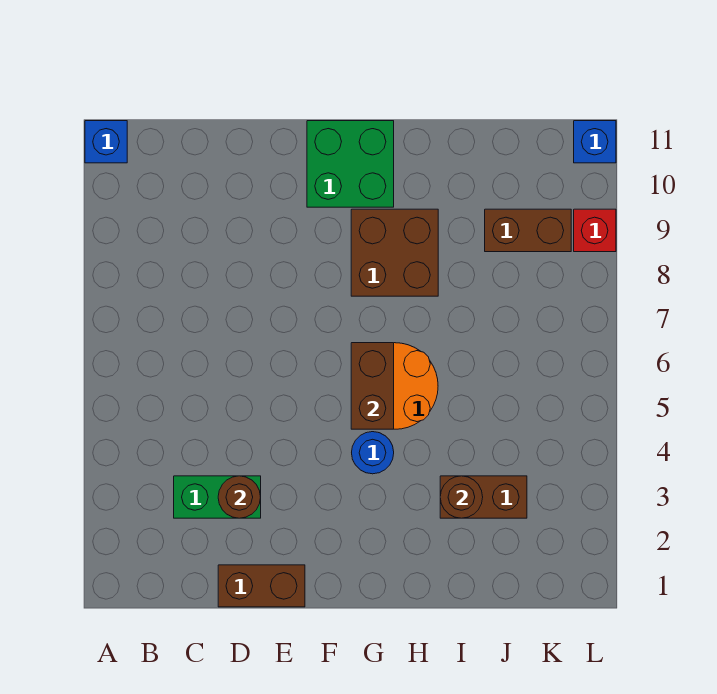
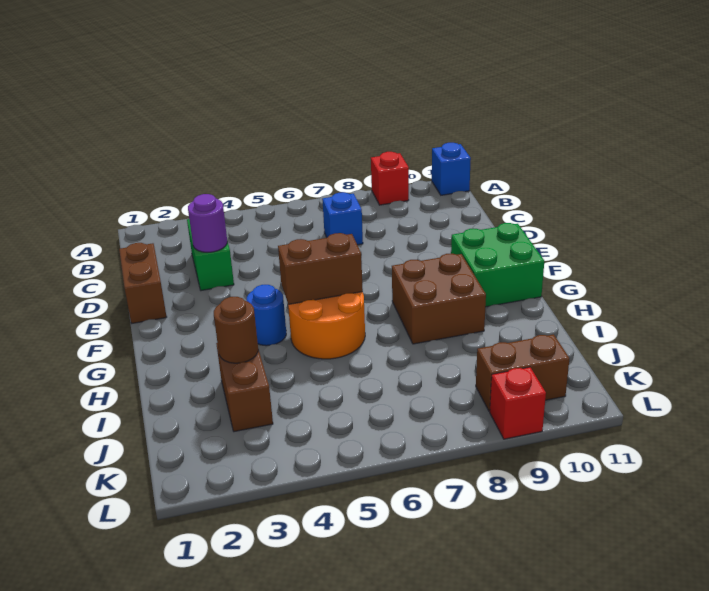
none -> red brick A9 level 1
brown round brick D3 level 2 -> purple round brick D3 level 2
brown brick J9:K9 level 1 -> brown brick K9:K10 level 1
blue brick L11 level 1 -> blue brick C7 level 1

